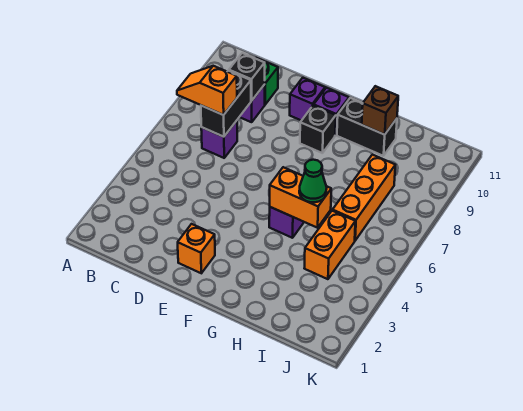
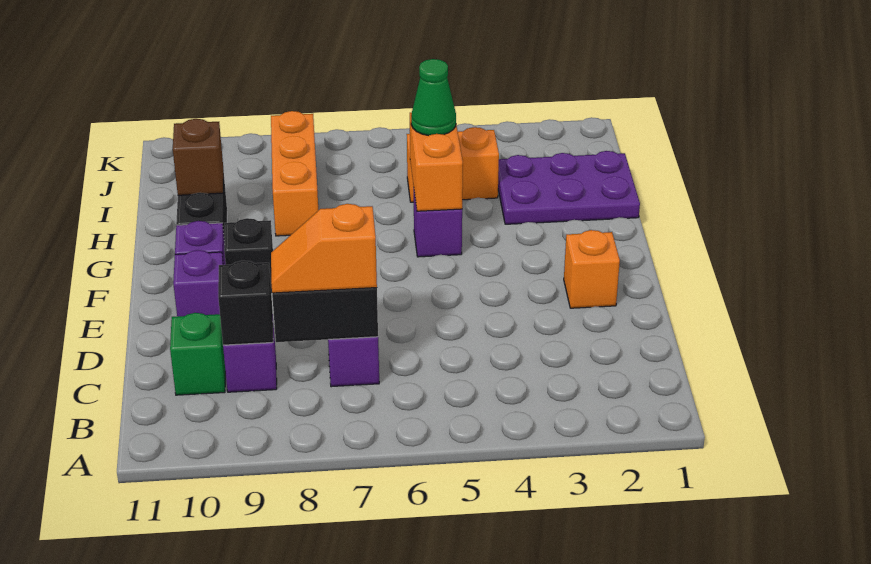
orange slope B7:C7 level 3 top C -> orange slope C7:C8 level 3 top 7
none -> purple plate H1:I3 level 1
orange brick I6:I8 level 1 -> orange brick H8:J8 level 1

